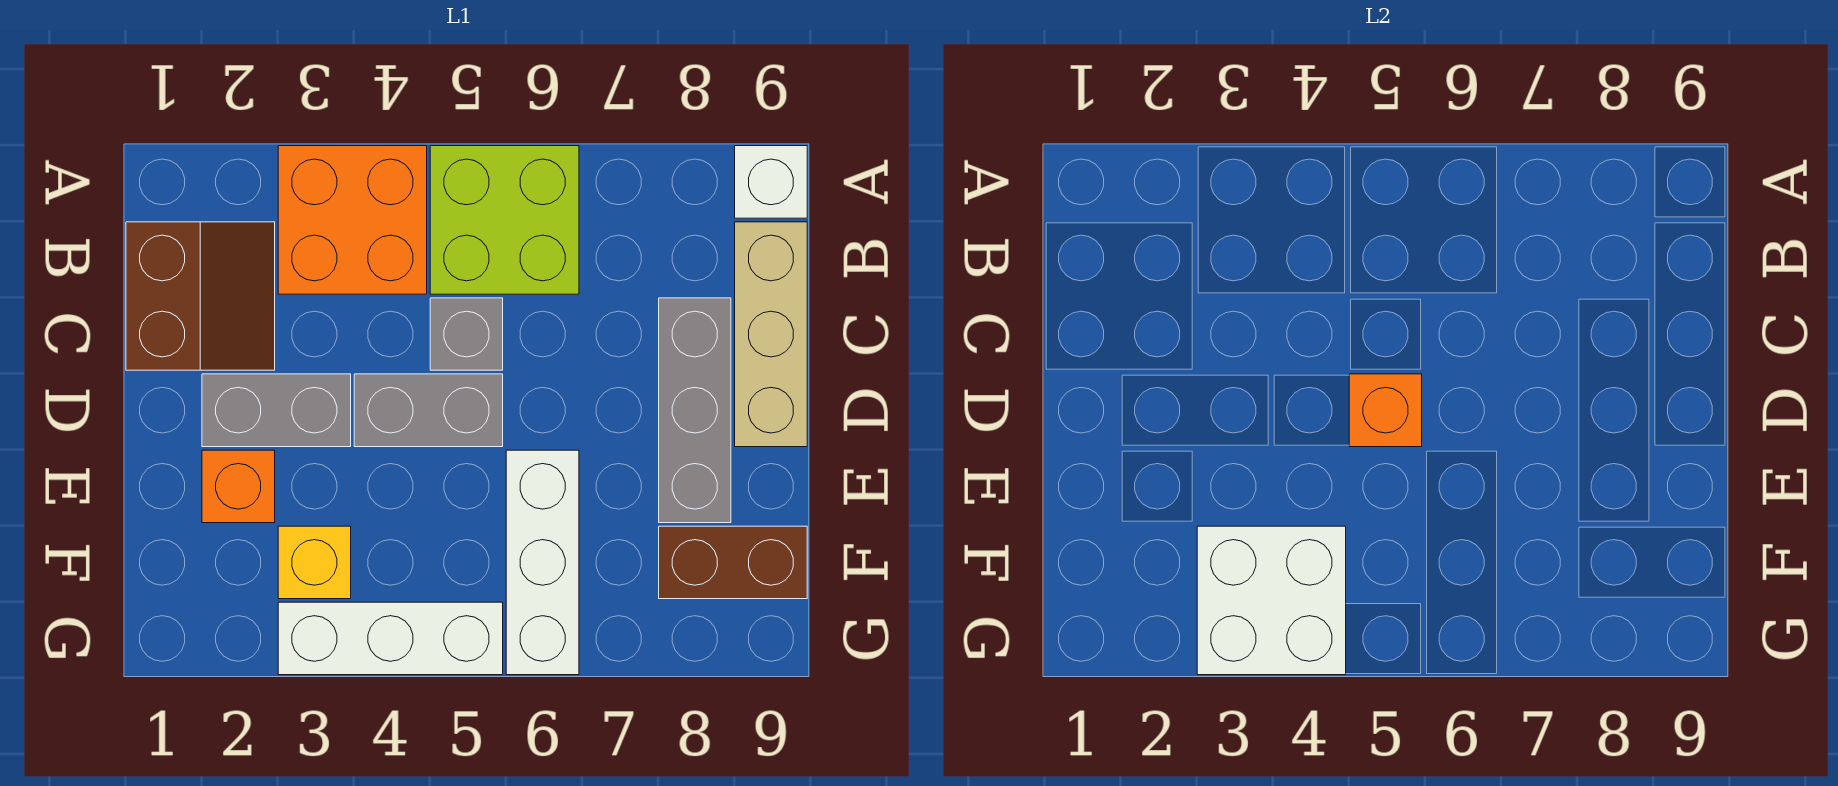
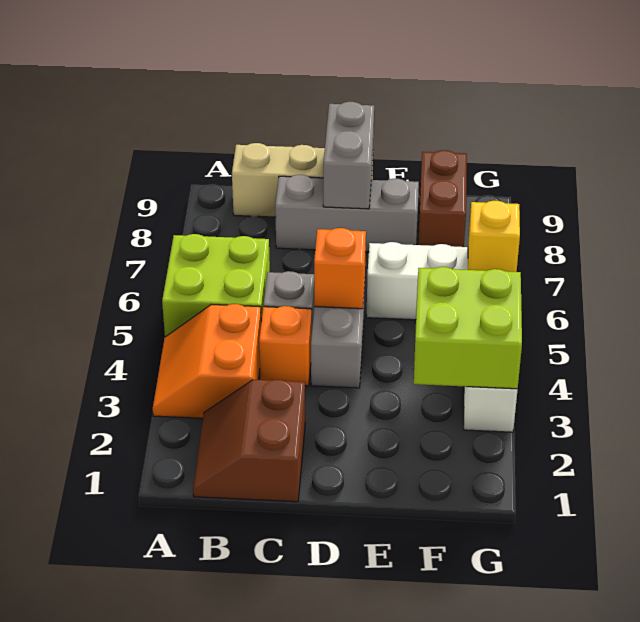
orange brick A3:B4 level 1 -> orange slope A3:B4 level 1 top B
white brick A9 level 1 -> none
brown slope B1:C2 level 1 top 1 -> brown slope B1:C2 level 1 top C
grey brick D2:D3 level 1 -> grey brick D8:D9 level 2
orange brick E2 level 1 -> orange brick C4 level 1
yellow brick F3 level 1 -> yellow brick G6 level 2
white brick F3:G4 level 2 -> lime brick F3:G4 level 2

